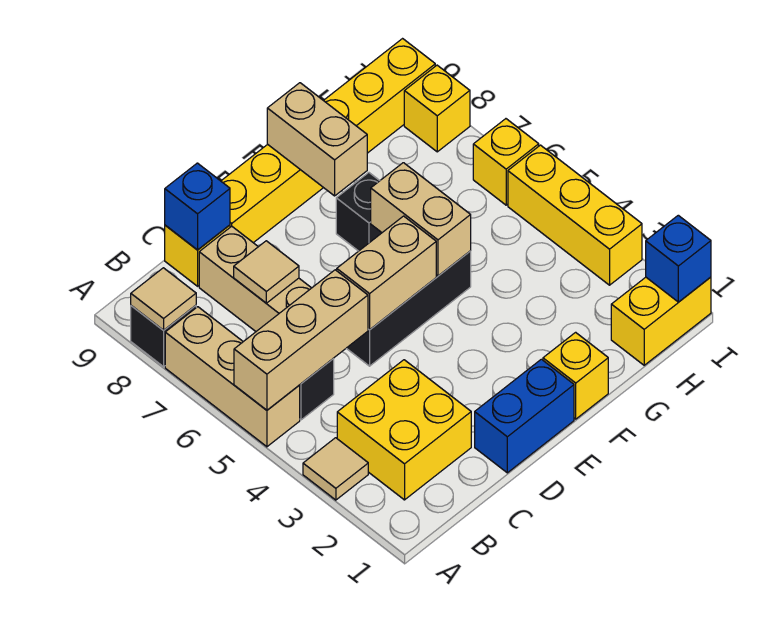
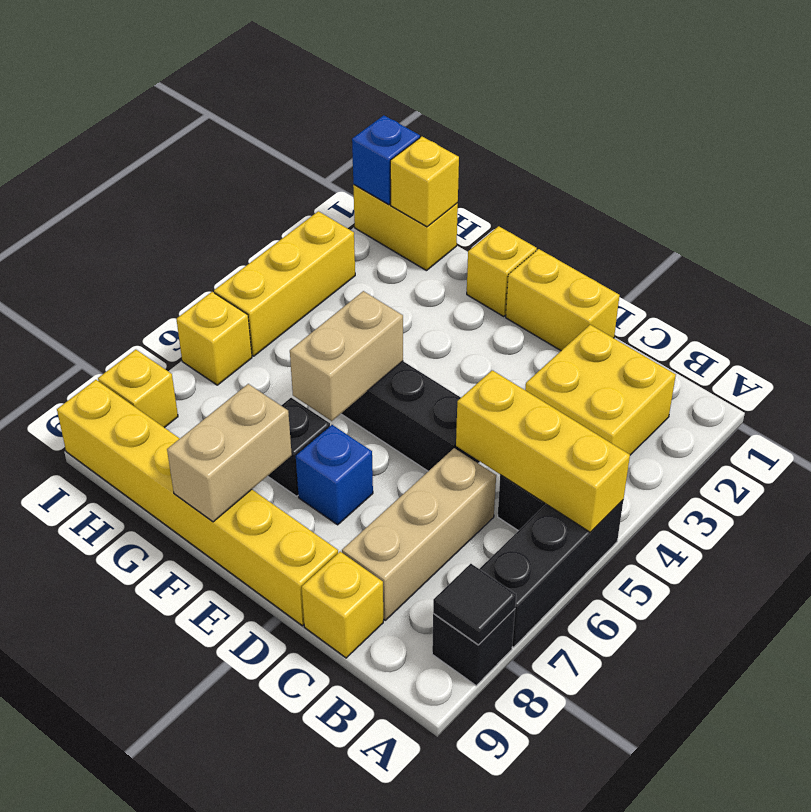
tan tile A3 level 1 -> none
tan brick A5:A7 level 1 -> black brick A5:A7 level 1
tan brick A5:C5 level 2 -> yellow brick A5:C5 level 2
tan tile A8 level 2 -> black tile A8 level 2
tan tile C7 level 2 -> none
blue brick C9 level 2 -> blue brick E7 level 1
blue brick D1:E1 level 1 -> yellow brick D1:E1 level 1
tan brick D5:E5 level 2 -> none
none -> yellow brick H1 level 2

